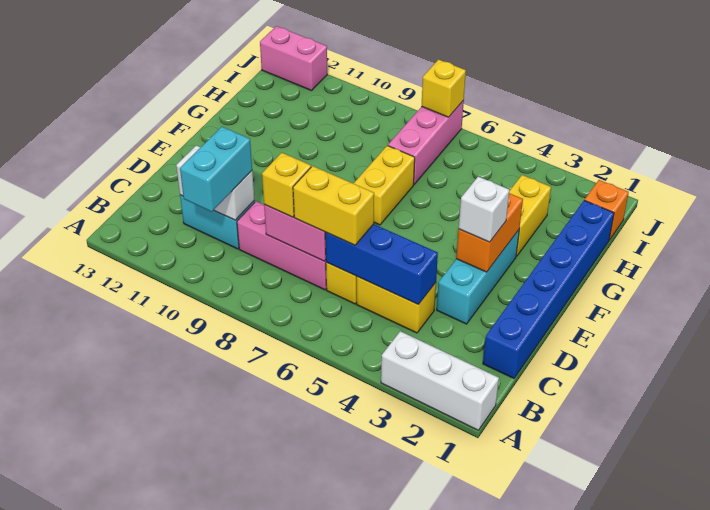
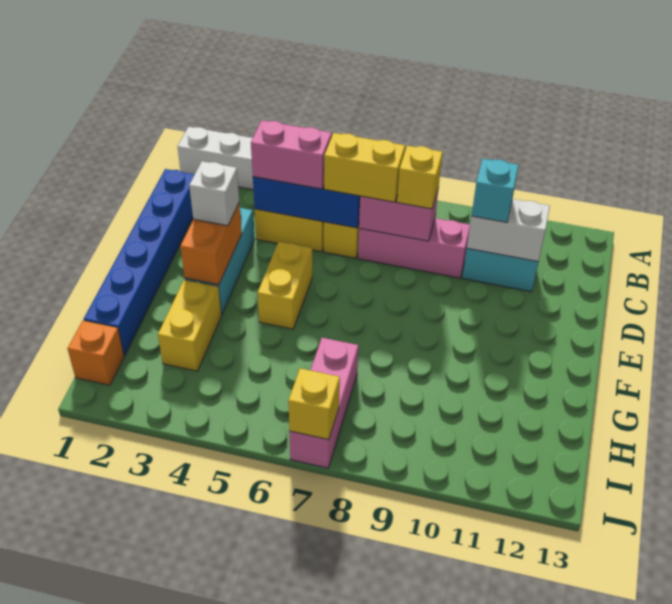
cyan brick B10:C10 level 3 -> cyan brick C10 level 3
yellow brick F7:G7 level 1 -> yellow brick E5:F5 level 1
pink brick J12:J13 level 1 -> pink brick C4:C5 level 3

